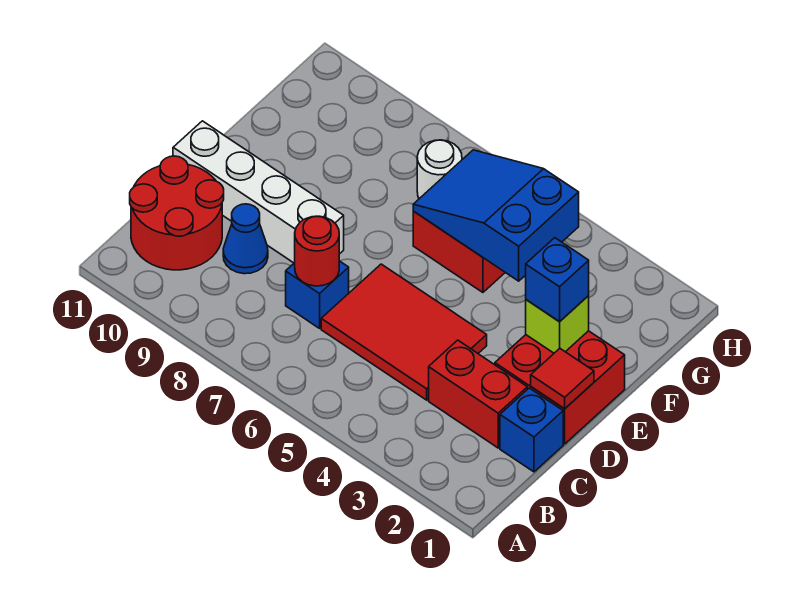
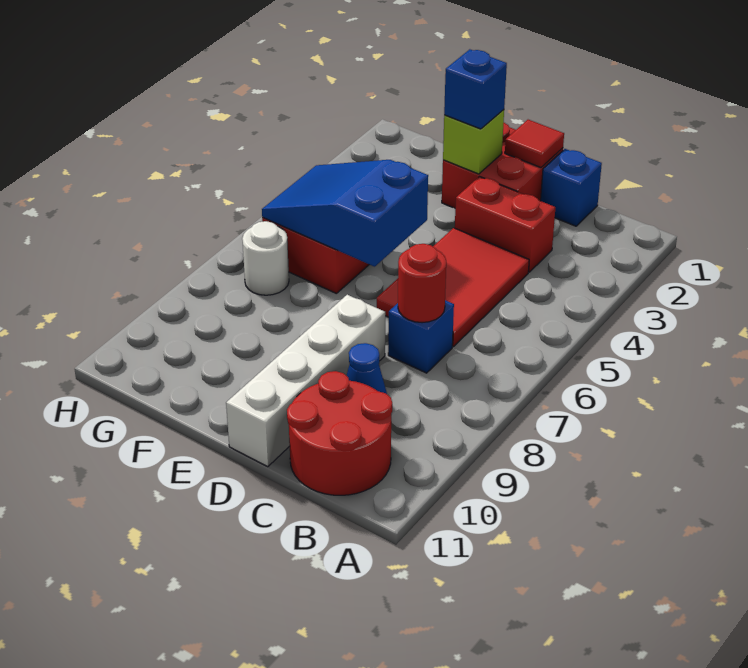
red brick C2:C3 level 1 -> red brick C3:D3 level 1
blue slope F4:G6 level 2 top 4 -> blue slope E5:G6 level 2 top E

